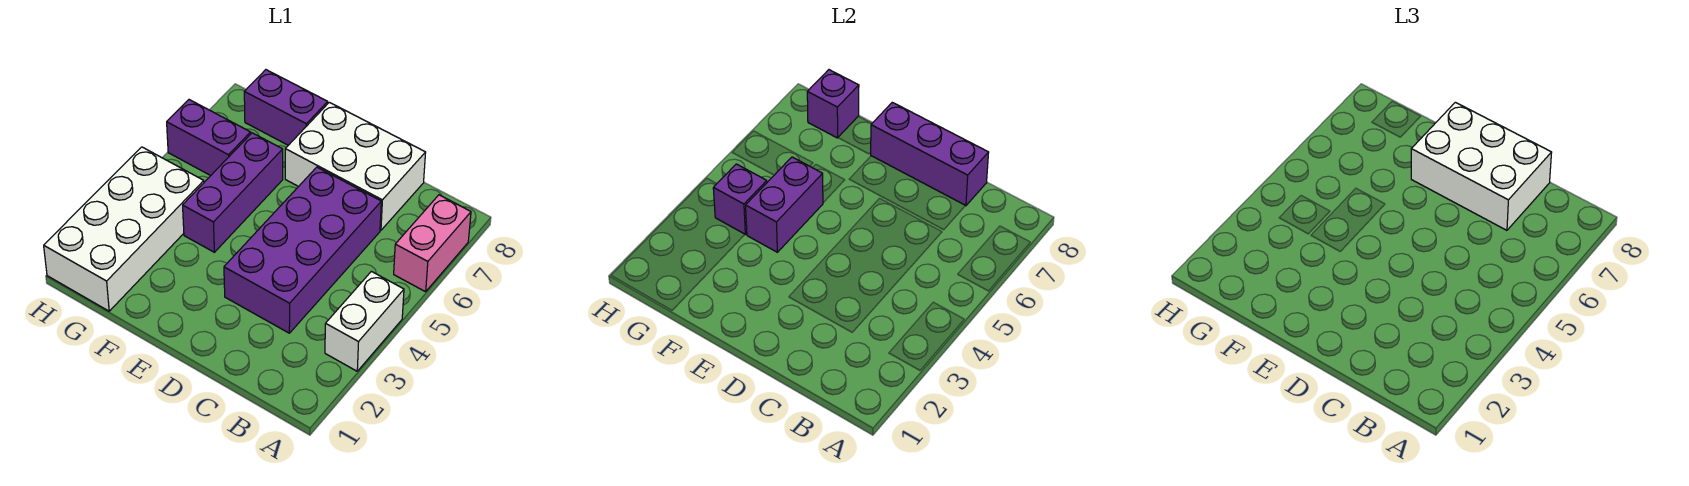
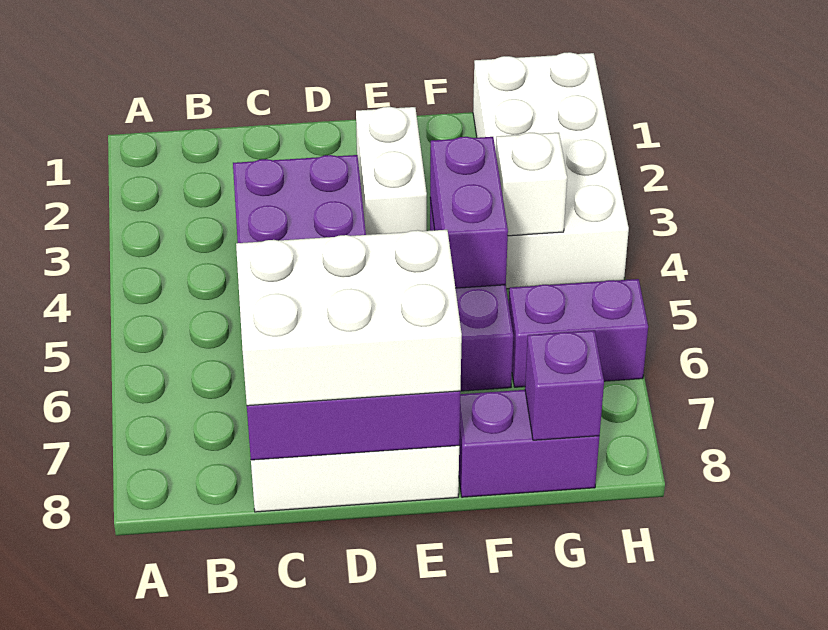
white brick A3:A4 level 1 -> white brick E2:E3 level 1
pink brick A6:A7 level 1 -> none
purple brick G4 level 2 -> white brick G4 level 2

